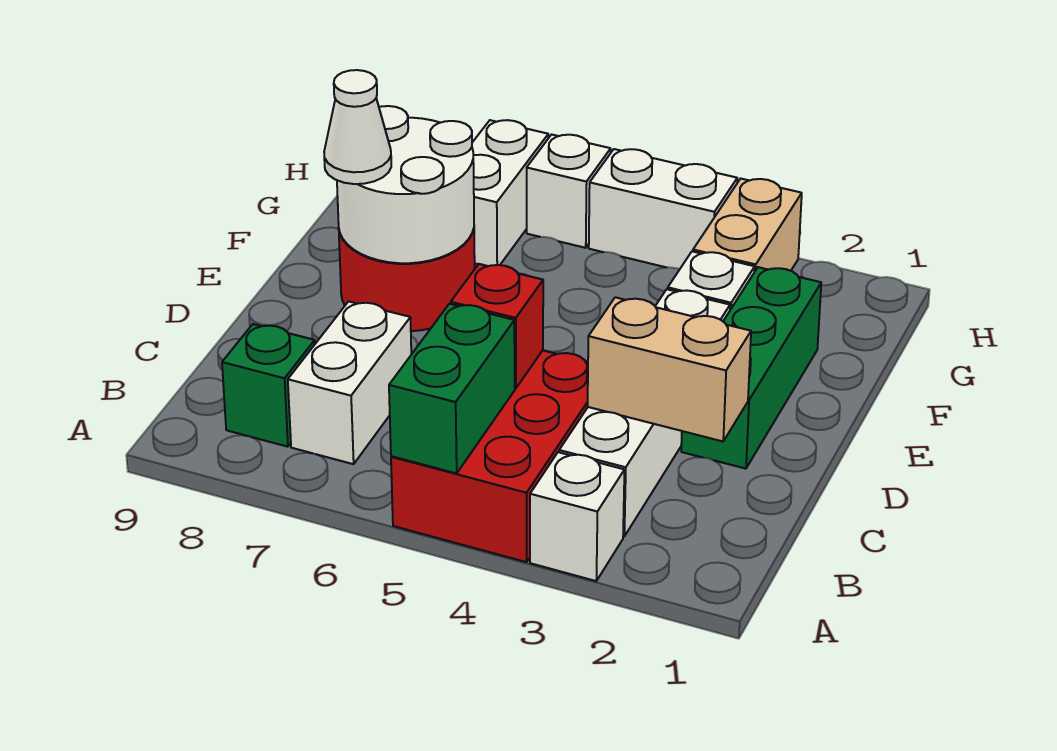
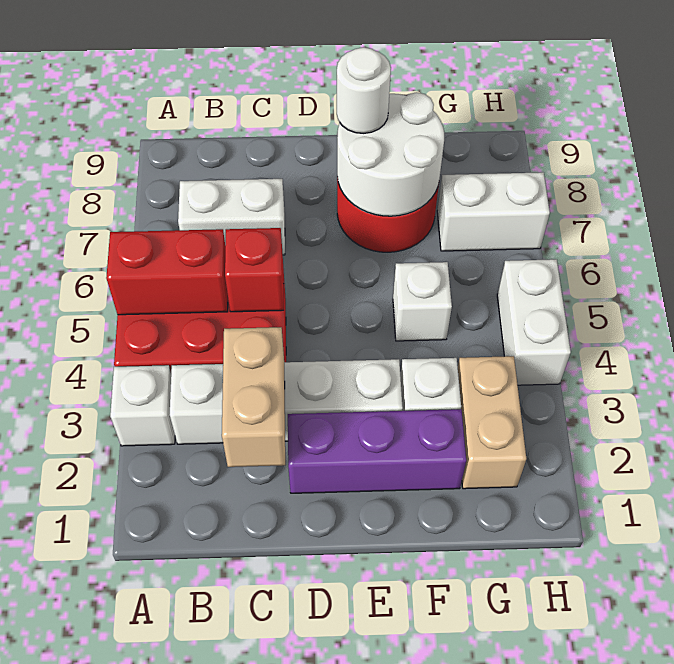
green brick A5:B5 level 2 -> red brick A5:B5 level 2
green brick B8 level 1 -> none
green brick D2:F2 level 1 -> purple brick D2:F2 level 1
white cone E8 level 3 -> white round brick E8 level 3
tan brick G3:H3 level 1 -> tan brick G2:G3 level 1
white brick H6 level 1 -> white brick F5 level 1

